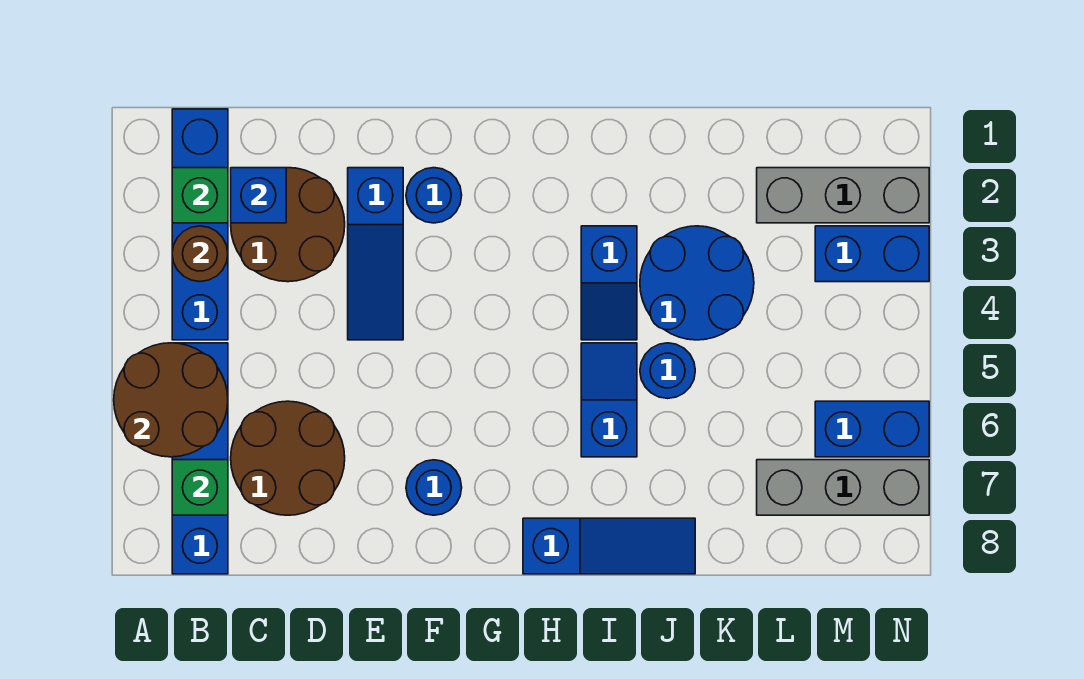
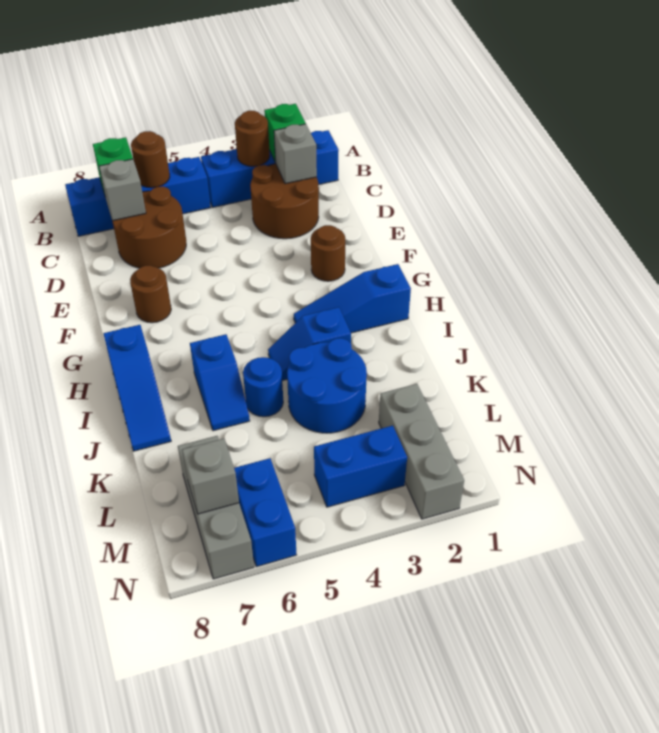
brown round brick A5:B6 level 2 -> brown round brick B6 level 2
blue brick C2 level 2 -> grey brick C2 level 2
none -> grey brick C7 level 2
blue slope E2:E4 level 1 top 2 -> blue slope H1:H3 level 1 top 1
blue round brick F2 level 1 -> brown round brick F2 level 1
blue round brick F7 level 1 -> brown round brick F7 level 1
blue slope I5:I6 level 1 top 6 -> blue slope I6:J6 level 1 top I
blue brick M3:N3 level 1 -> blue brick M3:M4 level 1
none -> grey brick M7 level 2

